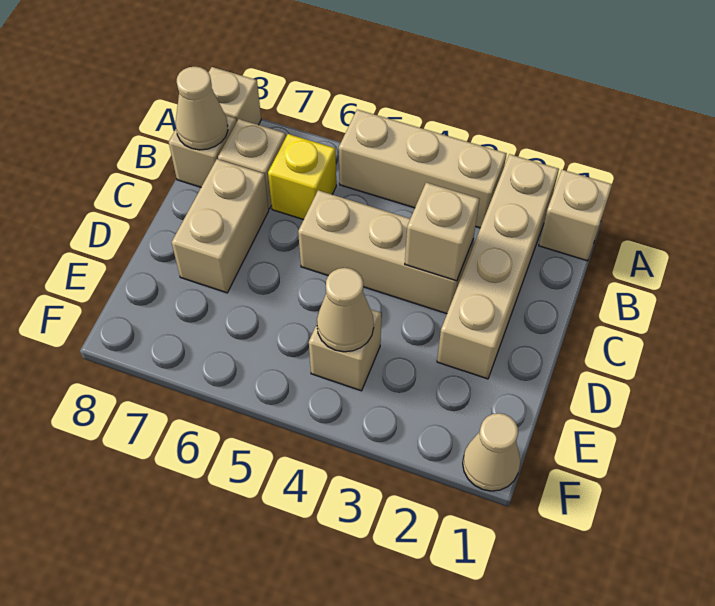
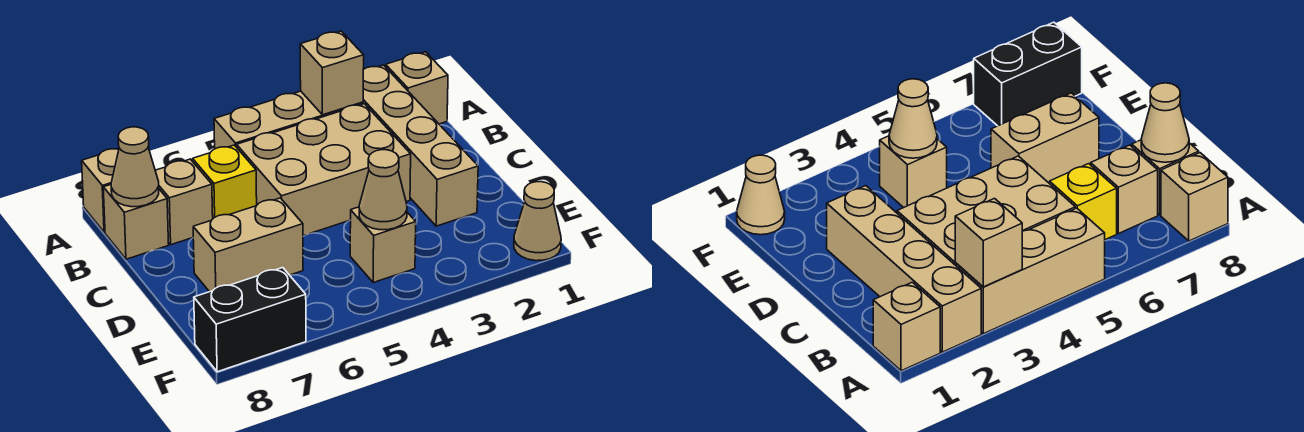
tan brick C3:C5 level 1 -> tan brick B3:C5 level 1
tan brick C3 level 2 -> tan brick A3 level 2
tan brick C7:D7 level 1 -> tan brick D6:D7 level 1
none -> black brick F7:F8 level 1

